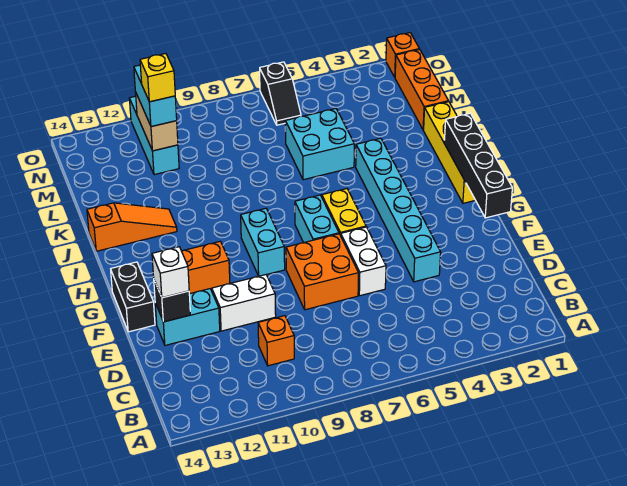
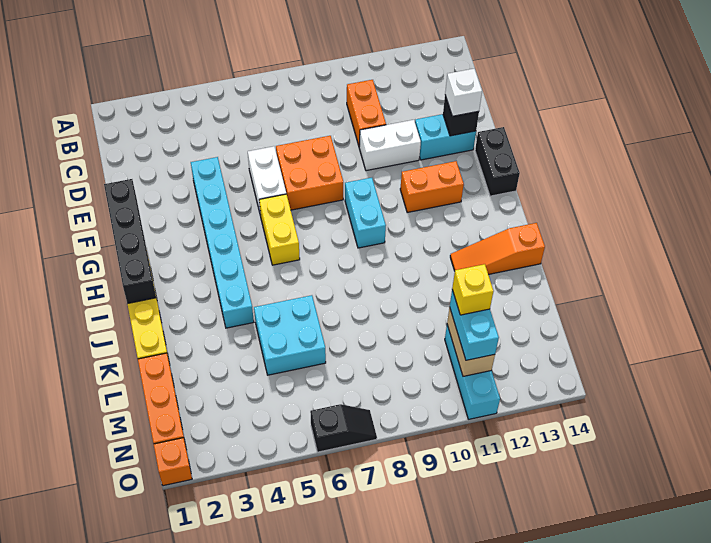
orange brick C10 level 1 -> orange brick C10:D10 level 1
cyan brick G7:H7 level 1 -> none
black slope N6:O6 level 1 top O -> black slope O6:O7 level 1 top 6

